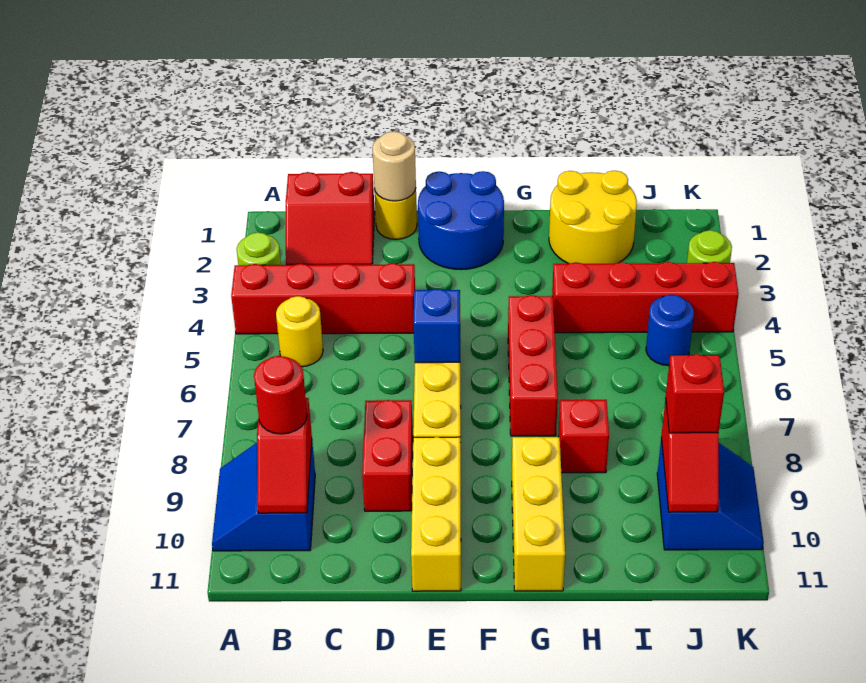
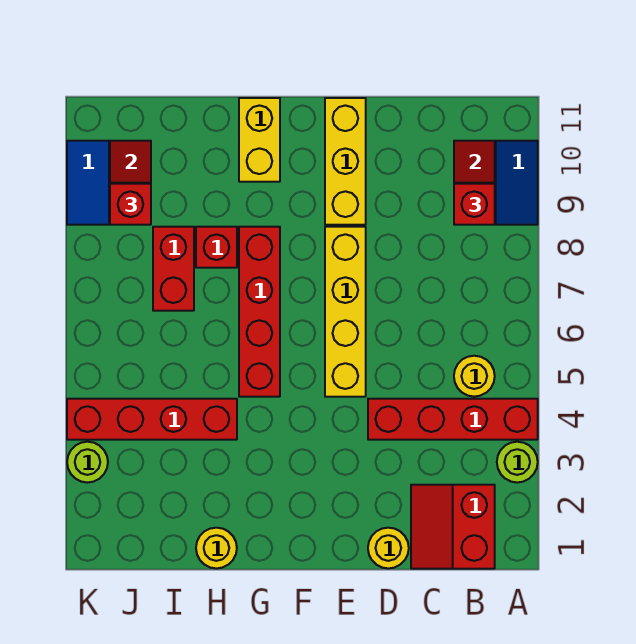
red slope B1:C2 level 1 top 1 -> red slope B1:C2 level 1 top B
red round brick B9 level 3 -> red brick B9 level 3
tan round brick D1 level 2 -> none
red brick D8:D9 level 1 -> red brick I7:I8 level 1
blue round brick E1:F2 level 1 -> none
blue brick E6 level 2 -> none
red brick G5:G7 level 1 -> red brick G5:G8 level 1
yellow brick G9:G11 level 1 -> yellow brick G10:G11 level 1
yellow round brick H1:I2 level 1 -> yellow round brick H1 level 1
blue round brick J5 level 1 -> none

